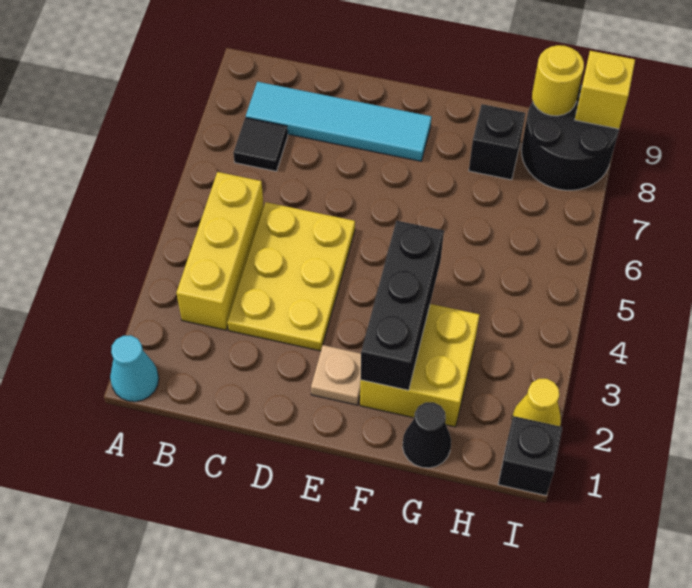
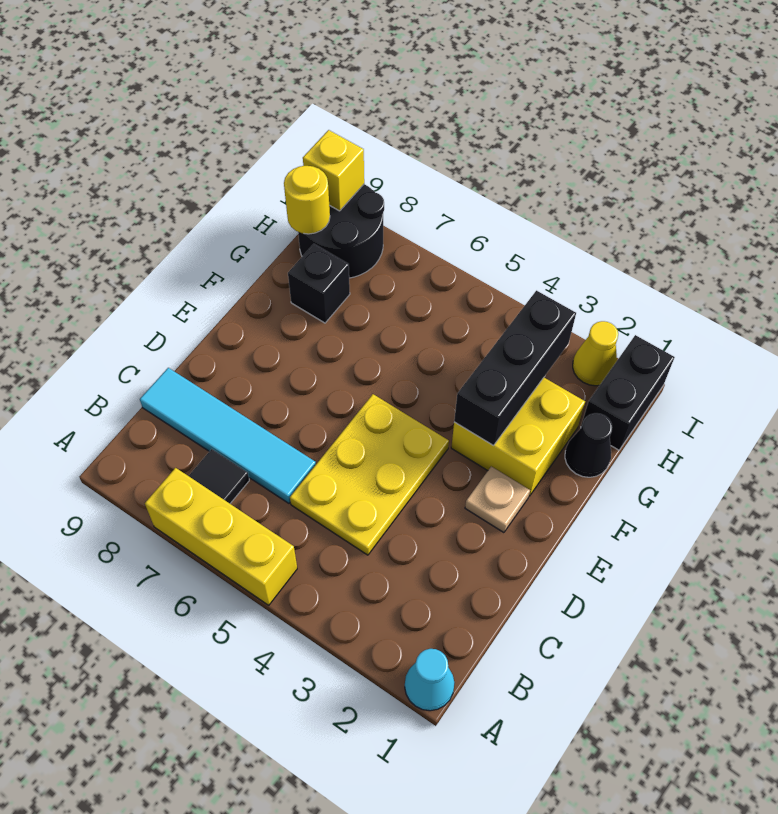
yellow brick B3:B5 level 1 -> yellow brick A5:A7 level 1
cyan tile B8:E8 level 1 -> cyan tile C6:C9 level 1
yellow plate C3:D5 level 1 -> yellow plate C4:E5 level 1
black brick F2:F4 level 2 -> black brick F3:H3 level 2
black brick I1 level 1 -> black brick H1:I1 level 1

